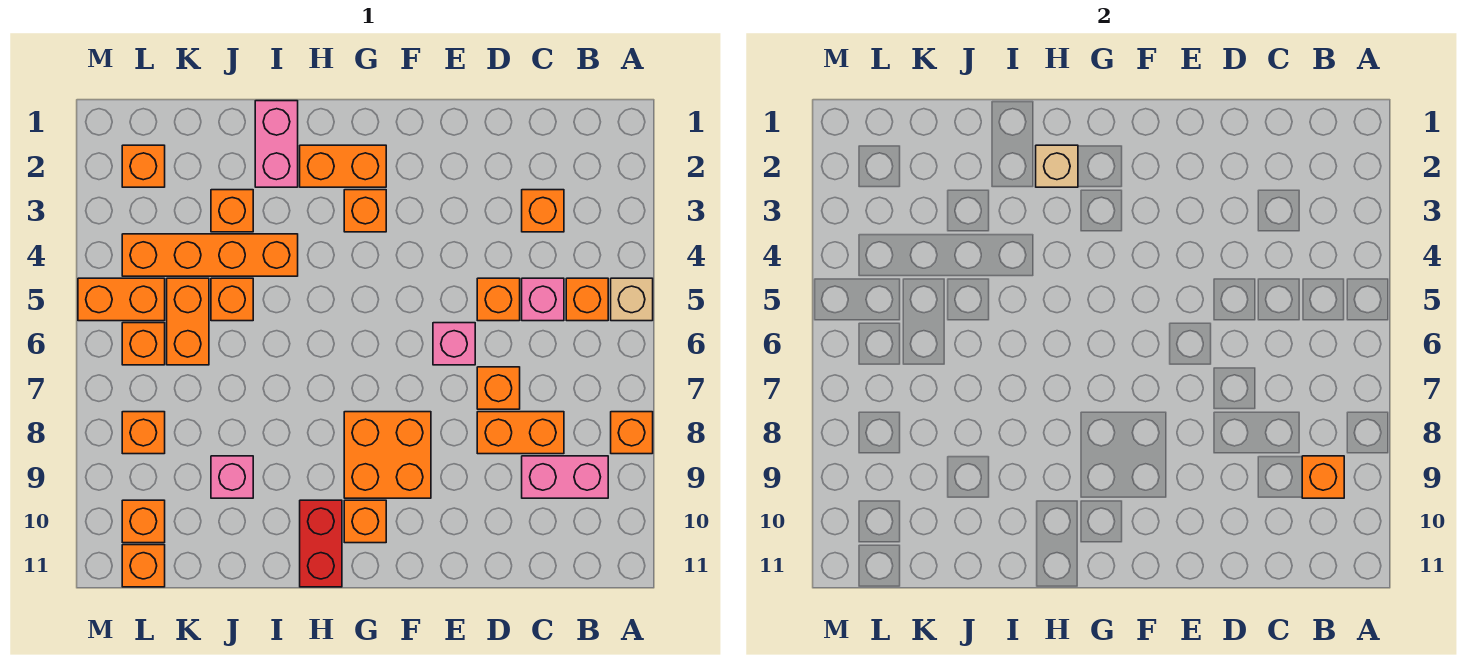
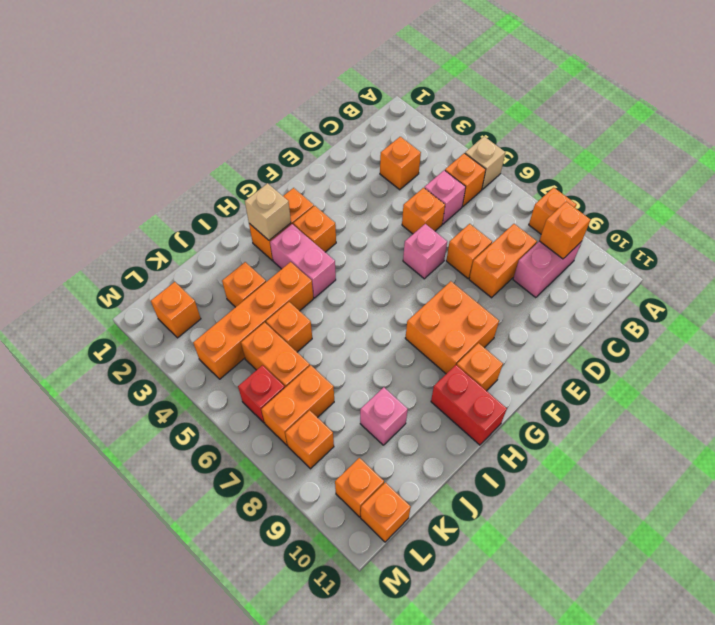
pink brick I1:I2 level 1 -> pink brick H3:H4 level 1
orange brick L5:M5 level 1 -> orange brick K7:L7 level 1
orange brick L6 level 1 -> red brick L6 level 1

